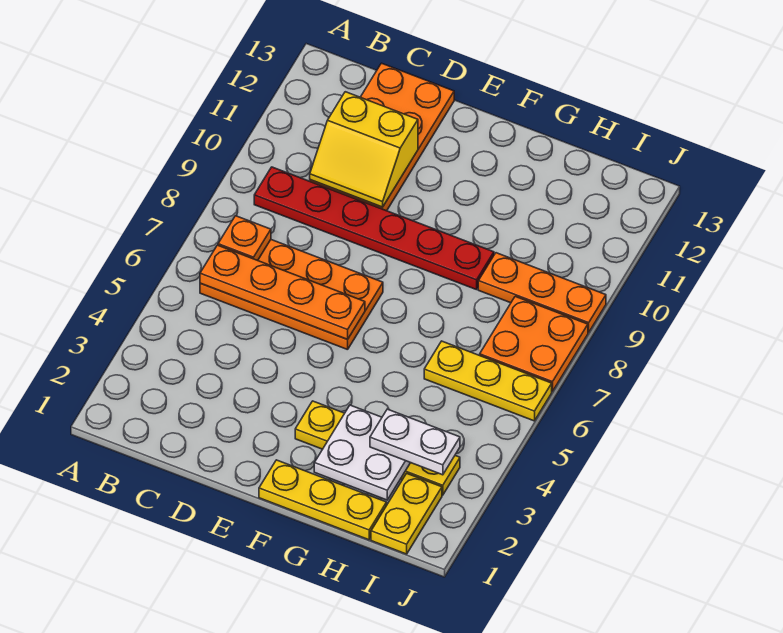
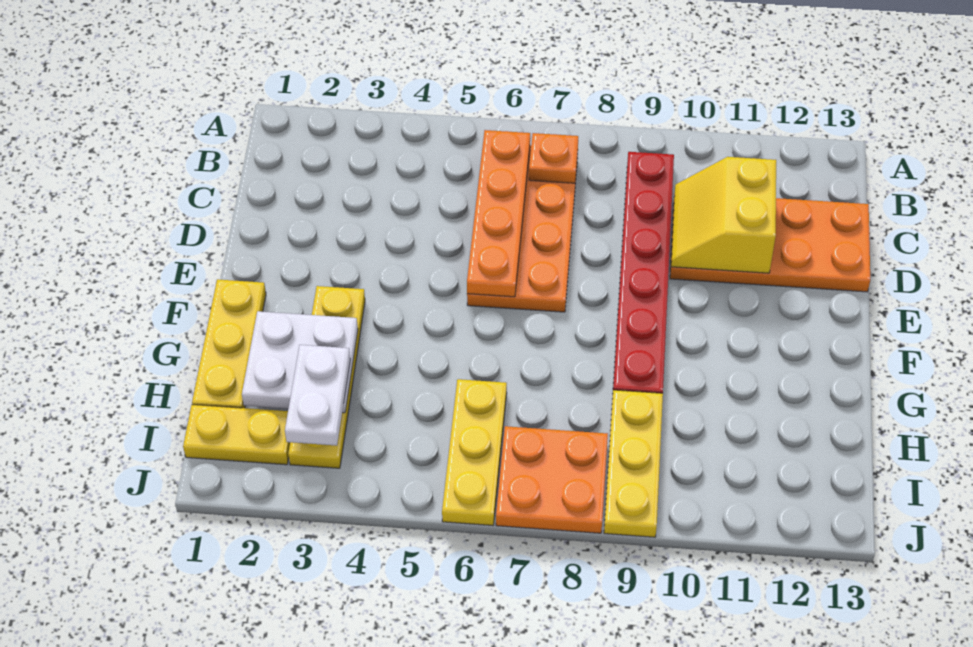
orange plate H9:J9 level 1 -> yellow plate H9:J9 level 1

